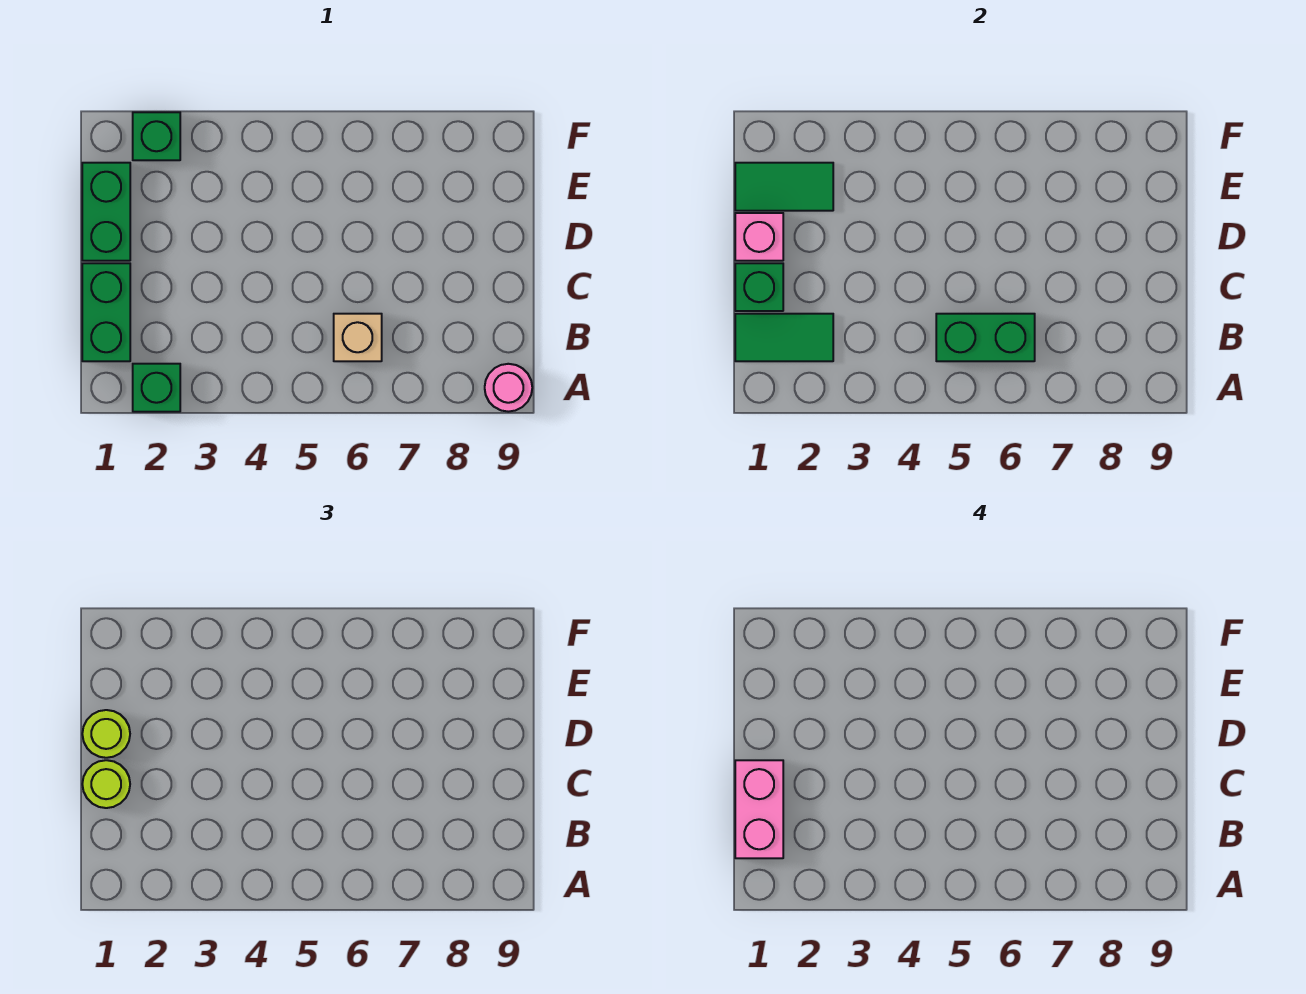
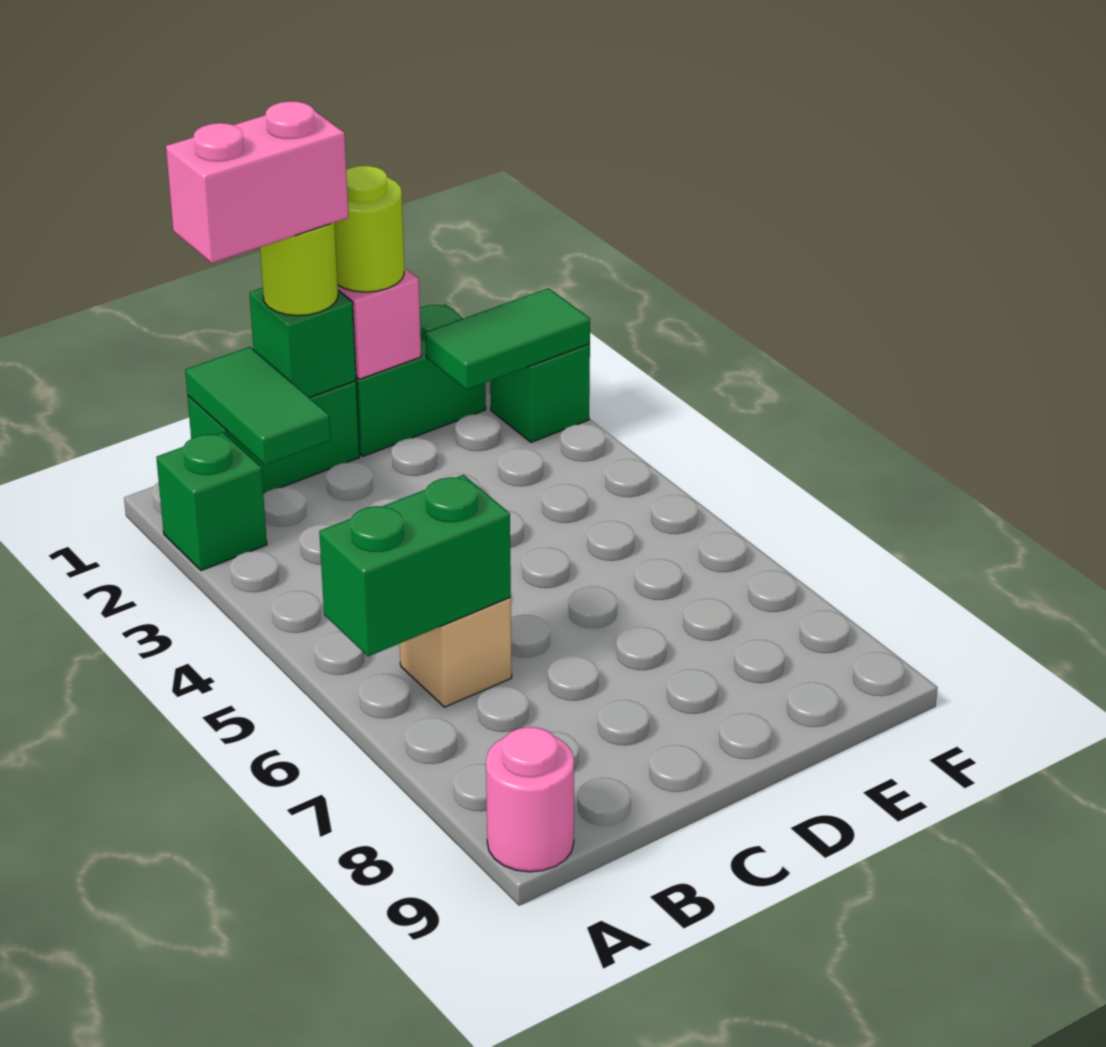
green brick B5:B6 level 2 -> green brick A6:B6 level 2
green tile E1:E2 level 2 -> green tile E2:F2 level 2

